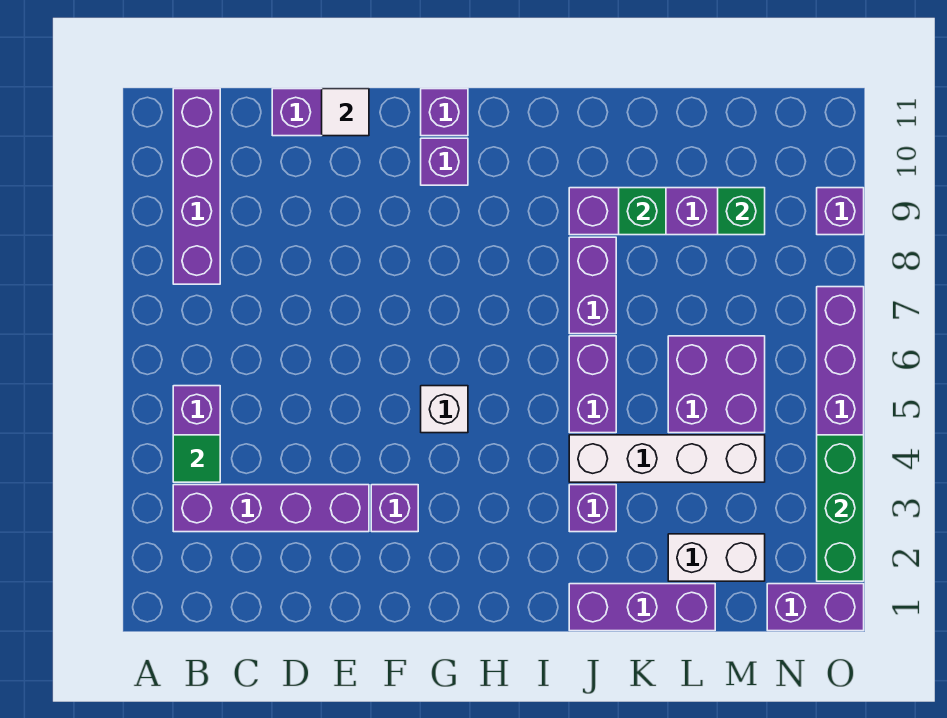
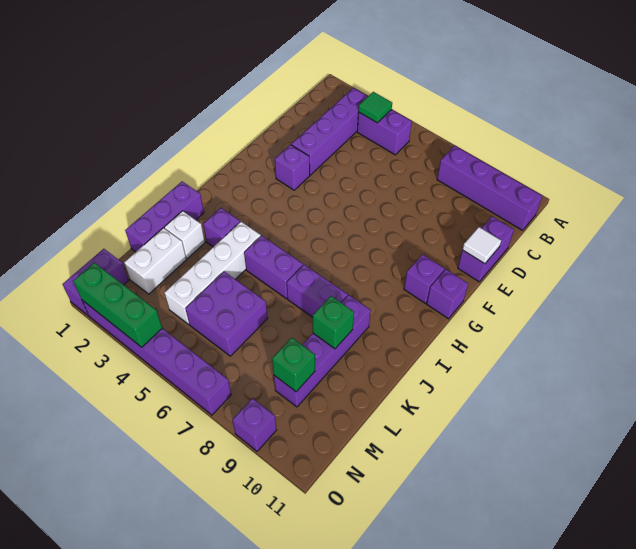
white brick G5 level 1 -> white brick K2 level 1

